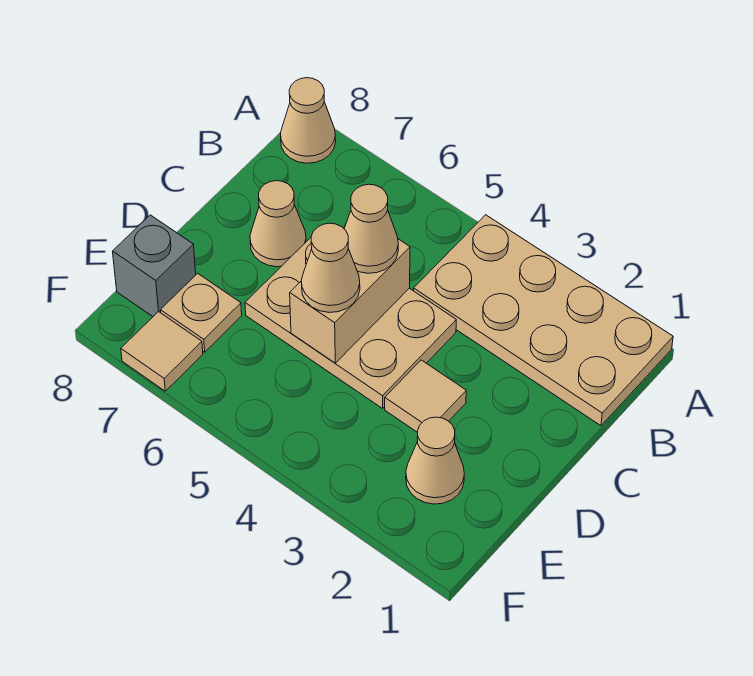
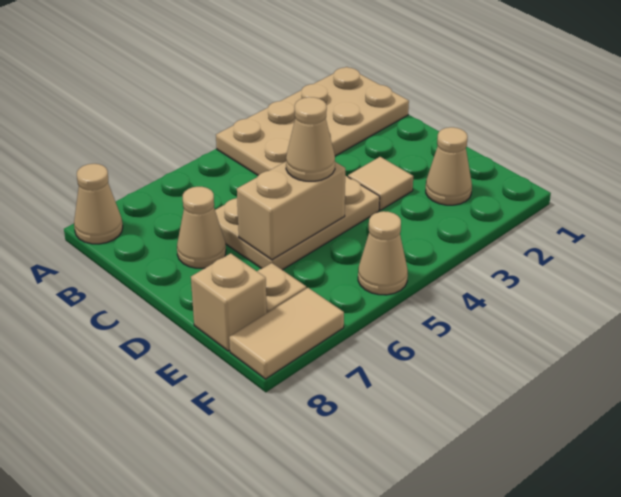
tan brick C5:D5 level 2 -> tan brick D5:D6 level 2
tan cone C5 level 3 -> tan cone F5 level 1
grey brick E8 level 1 -> tan brick E8 level 1
tan tile F7 level 1 -> tan tile F7:F8 level 1

